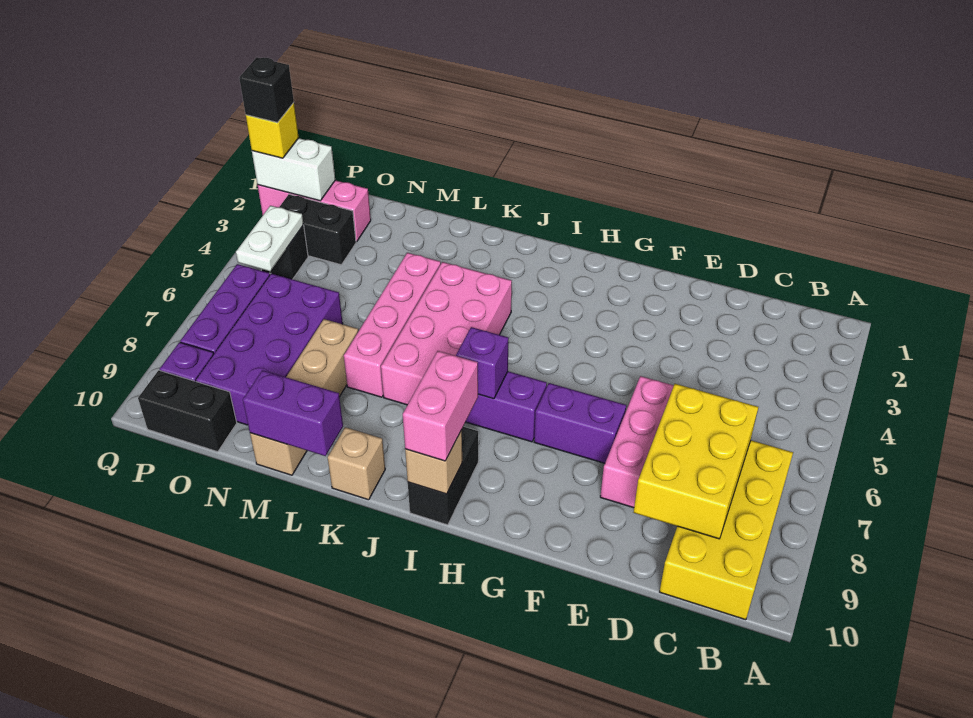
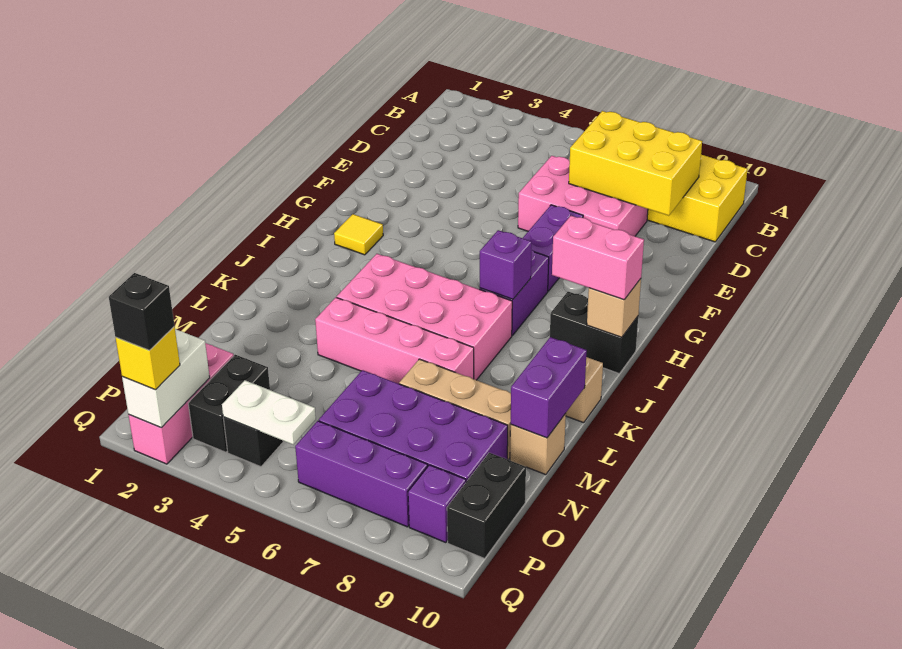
none -> yellow tile H2 level 1

